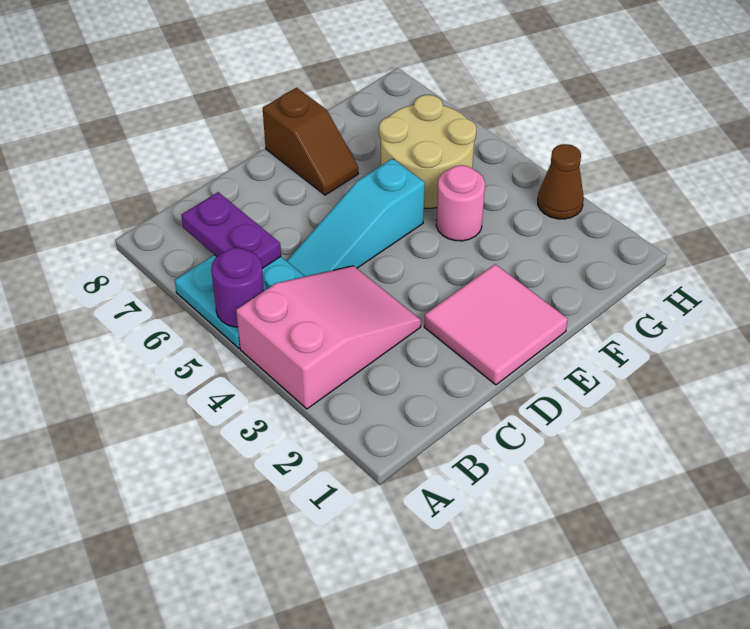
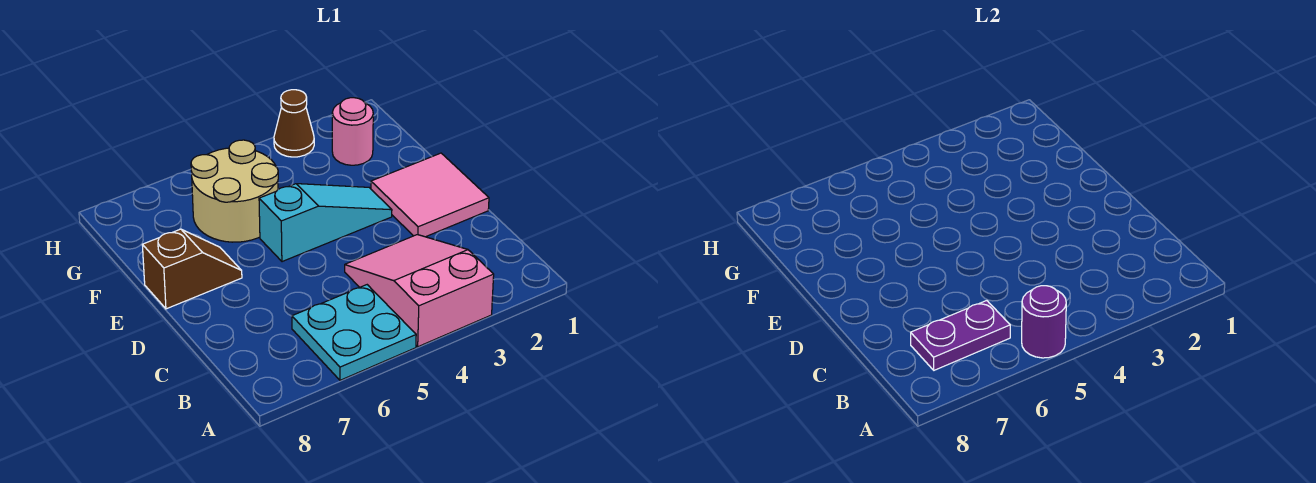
cyan slope C5:E5 level 1 top E -> cyan slope E3:E5 level 1 top 5
pink round brick F4 level 1 -> pink round brick G2 level 1

